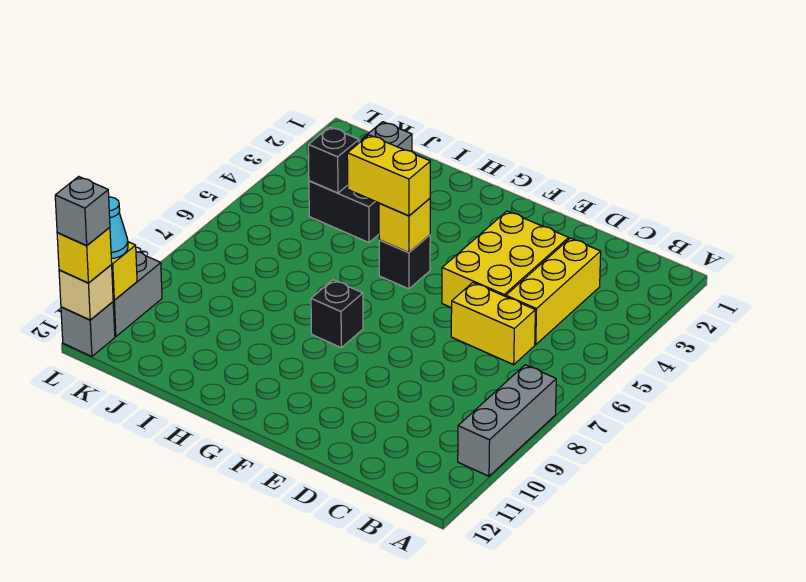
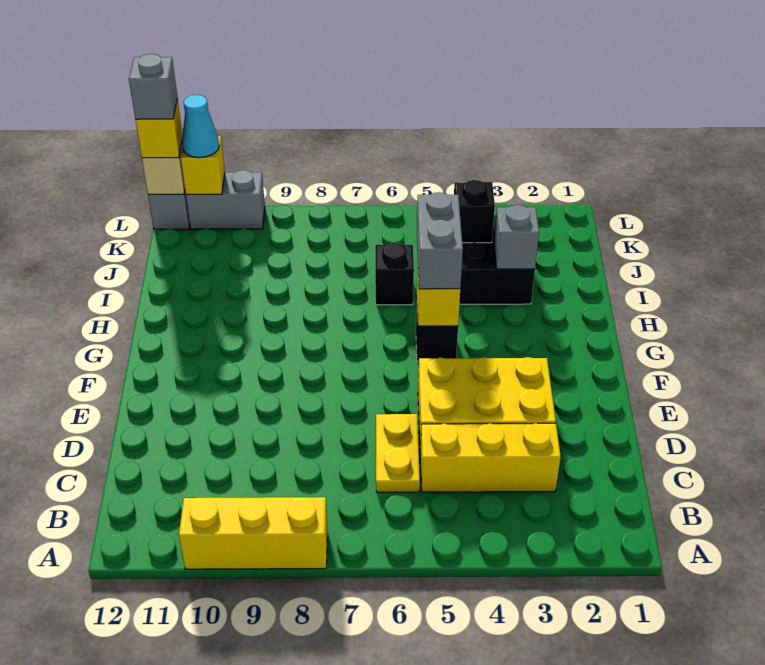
grey brick A8:A10 level 1 -> yellow brick A8:A10 level 1
yellow brick C6:D6 level 1 -> yellow plate C6:D6 level 1
yellow brick G5:H5 level 3 -> grey brick G5:H5 level 3
black brick G8 level 1 -> black brick I6 level 1

